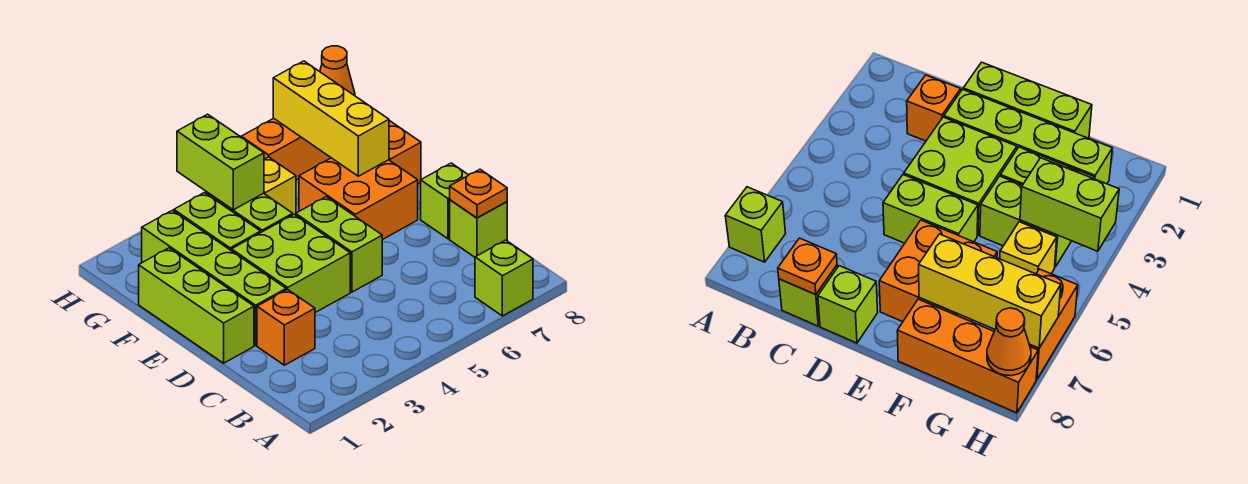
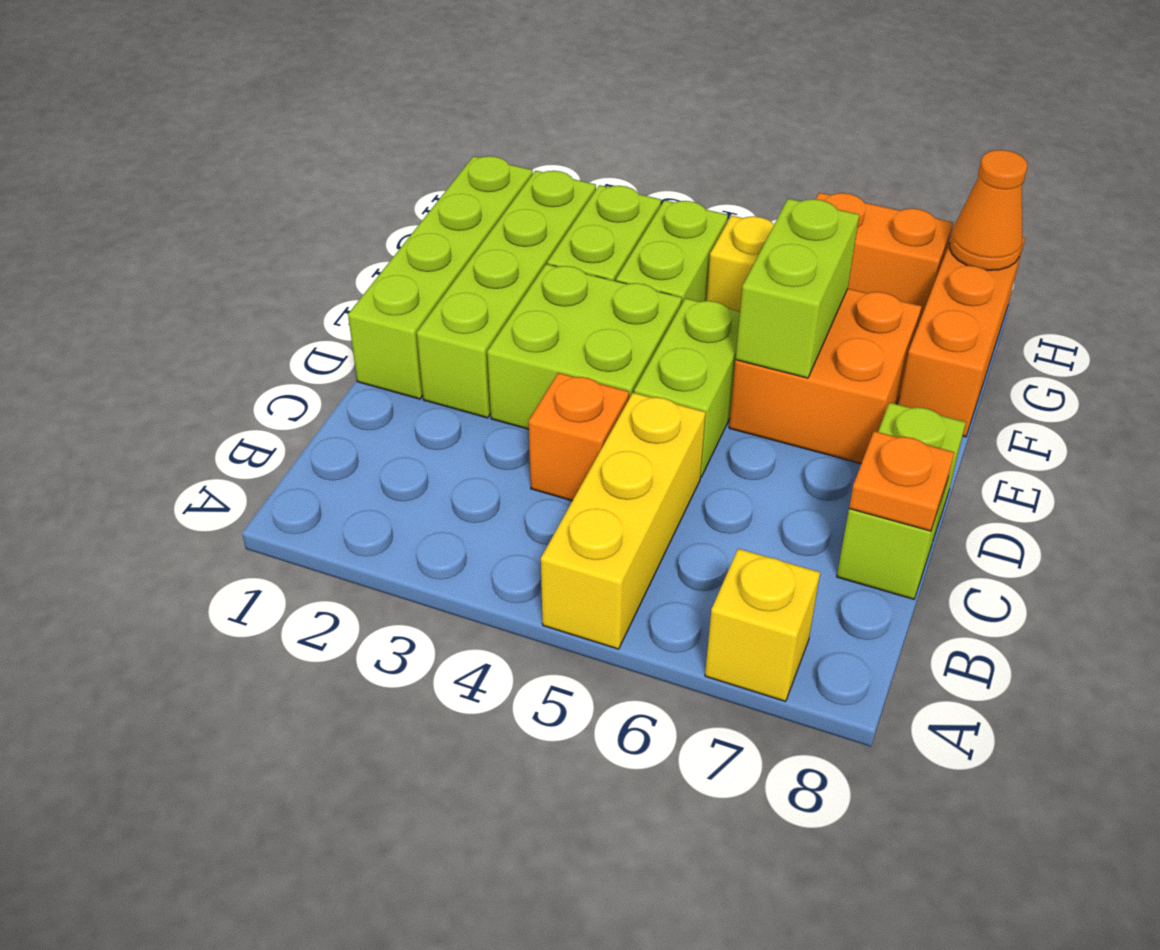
lime brick A7 level 1 -> yellow brick A7 level 1
orange brick C2 level 1 -> orange brick C4 level 1
lime brick D1:F1 level 1 -> lime brick D1:G1 level 1
yellow brick F7:H7 level 2 -> yellow brick A5:C5 level 1
lime brick G4:H4 level 2 -> lime brick E6:F6 level 2

